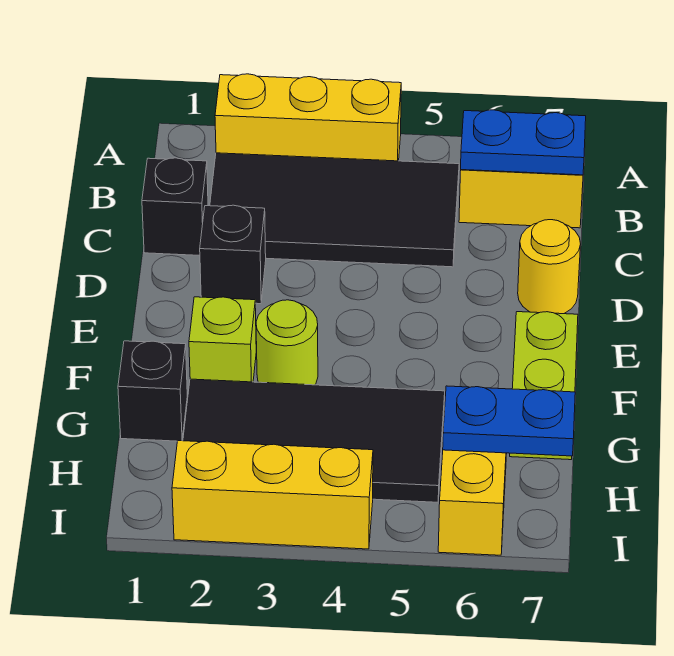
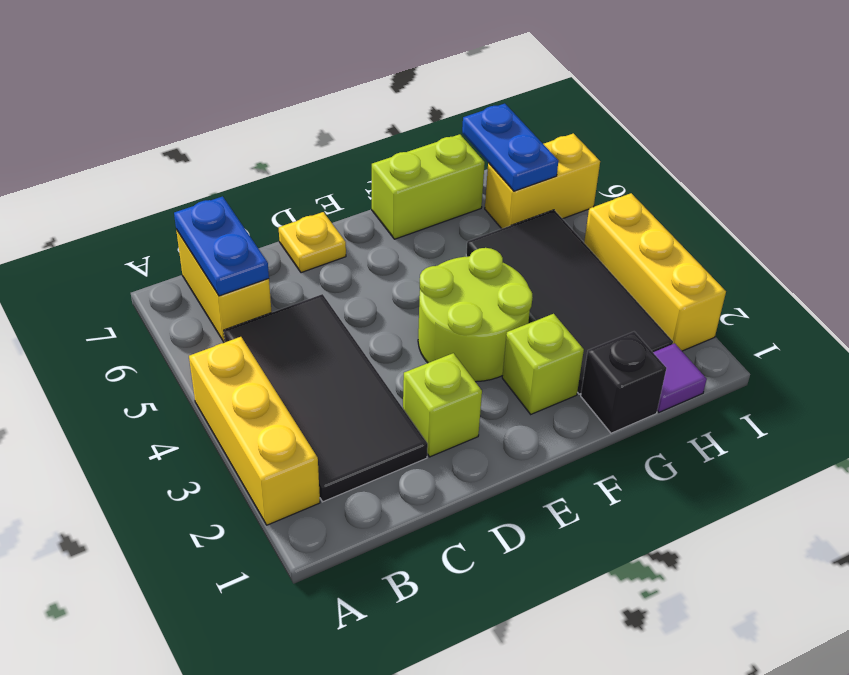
black brick C1 level 1 -> none
black brick D2 level 1 -> lime brick D2 level 1
yellow round brick D7 level 1 -> yellow plate D7 level 1
lime round brick F3 level 1 -> lime round brick E3:F4 level 1
none -> purple tile H1 level 1

